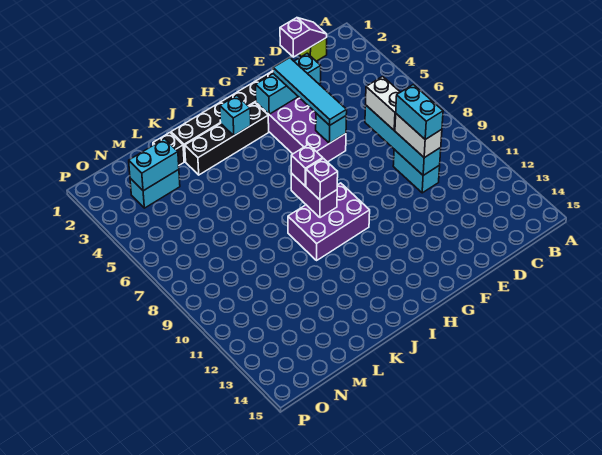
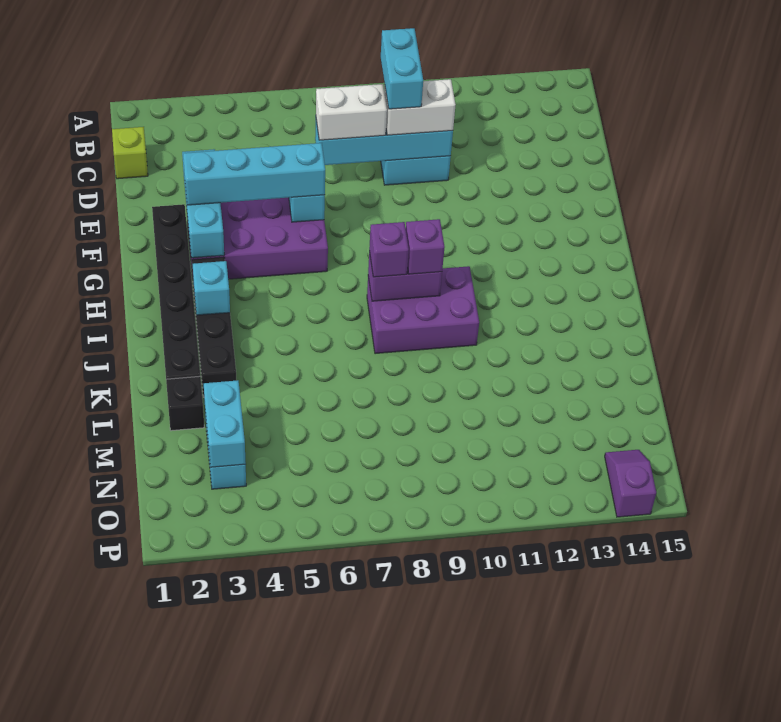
purple slope C1:D1 level 2 top D -> purple slope O14:P14 level 1 top P
cyan brick D9:D10 level 4 -> cyan brick C9:D9 level 4
cyan tile F3:F6 level 3 -> cyan brick F3:F6 level 3
purple brick H9:J10 level 1 -> purple brick I8:J10 level 1

